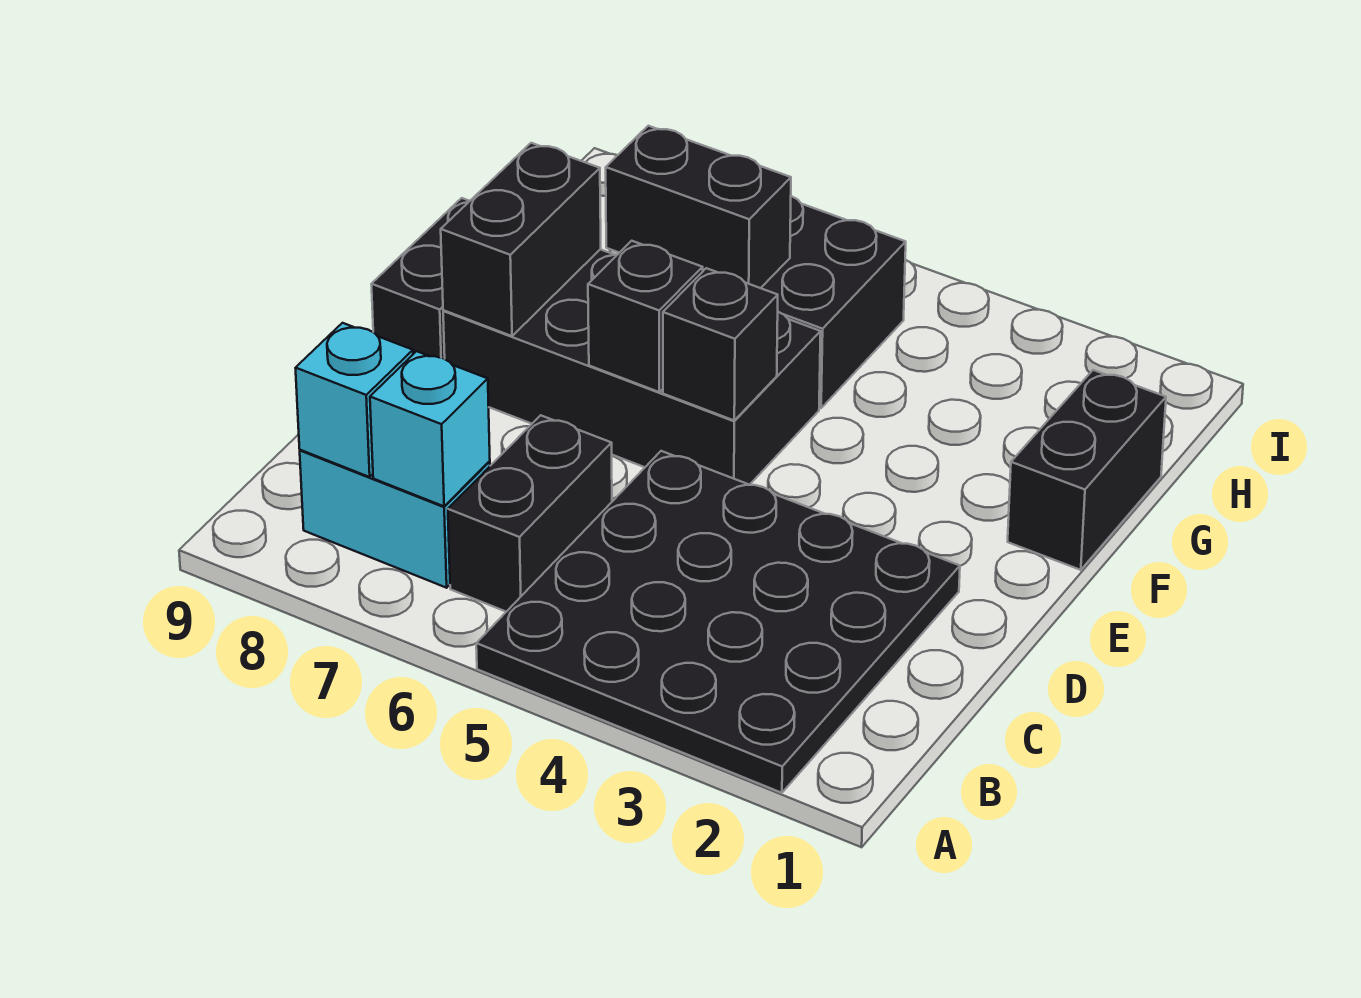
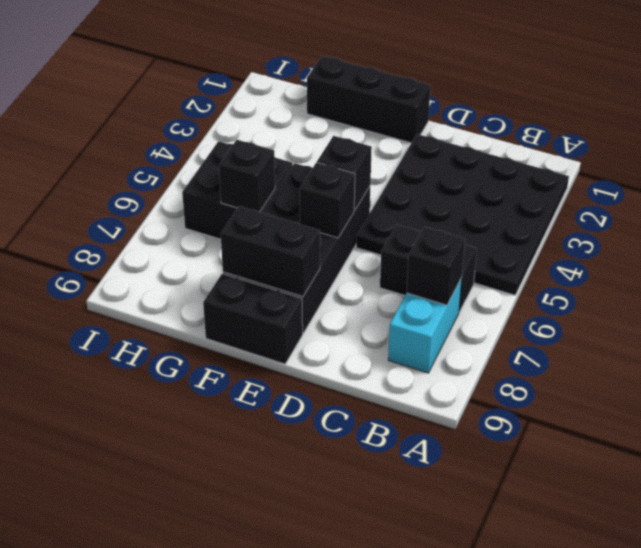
cyan brick B7 level 2 -> black brick B7 level 2
cyan brick B8 level 2 -> none
black brick F1:G1 level 1 -> black brick E1:G1 level 1
black brick G6:G7 level 2 -> black brick G6 level 2

